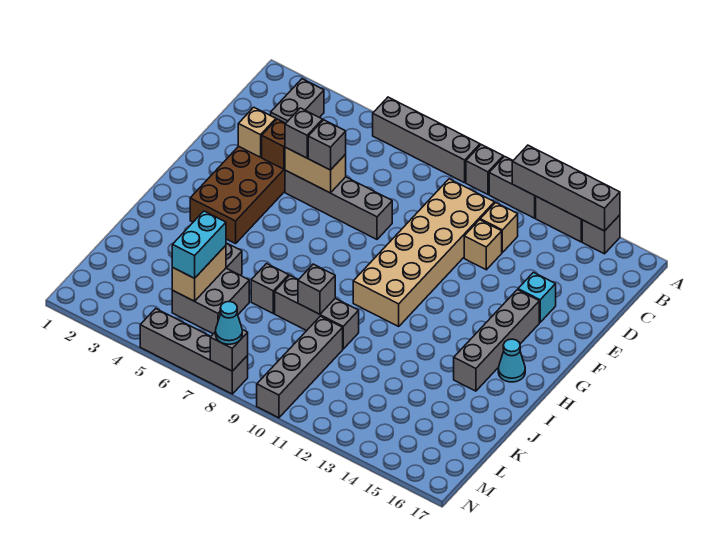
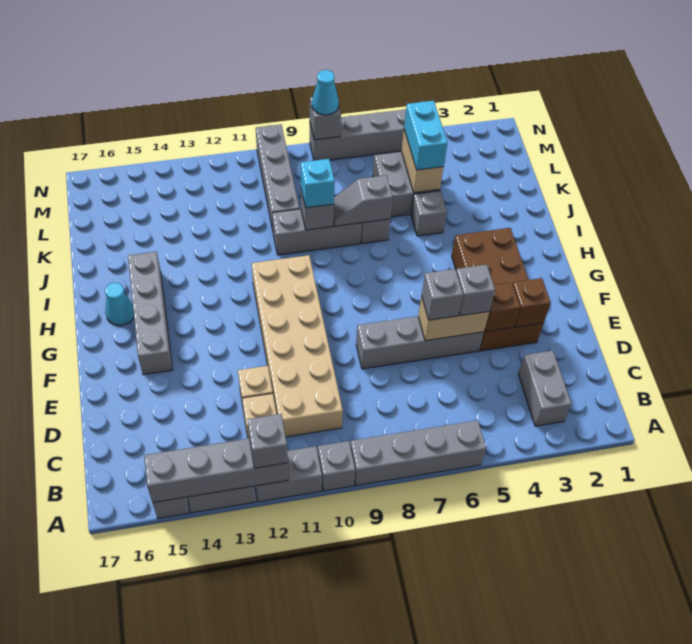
none -> grey brick A12 level 3
tan brick E3 level 2 -> brown brick E3 level 2
cyan brick E15 level 1 -> cyan brick J9 level 3
none -> grey slope J7:J8 level 2 top 7

